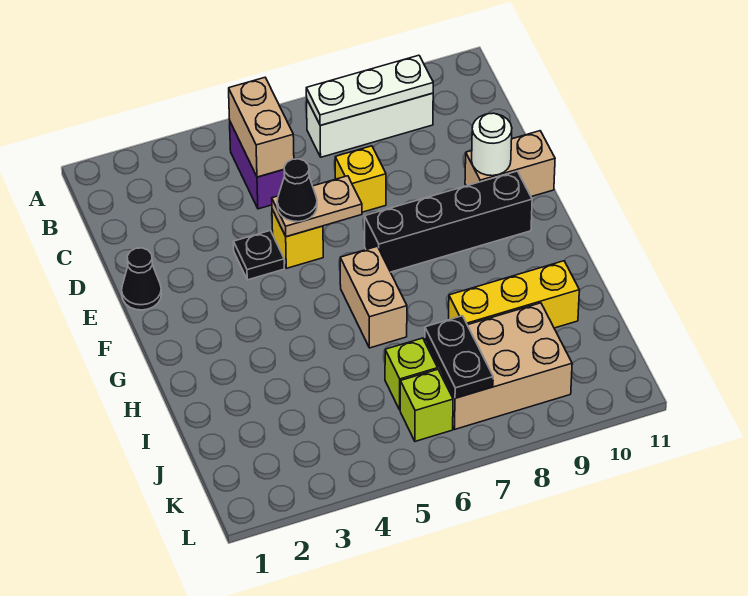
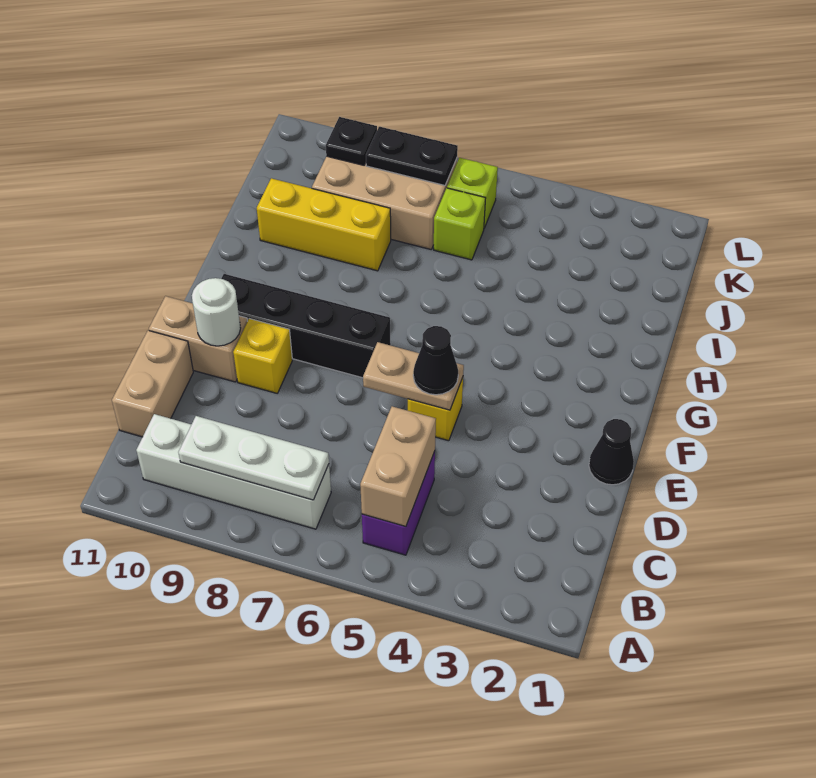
white brick B7:B9 level 1 -> white brick B7:B10 level 1
yellow brick D7 level 1 -> yellow brick E9 level 1
black plate E4 level 1 -> black plate K9 level 2
tan brick G6:H6 level 1 -> tan brick C11:D11 level 1
black plate J7:K7 level 2 -> black plate K7:K8 level 2

